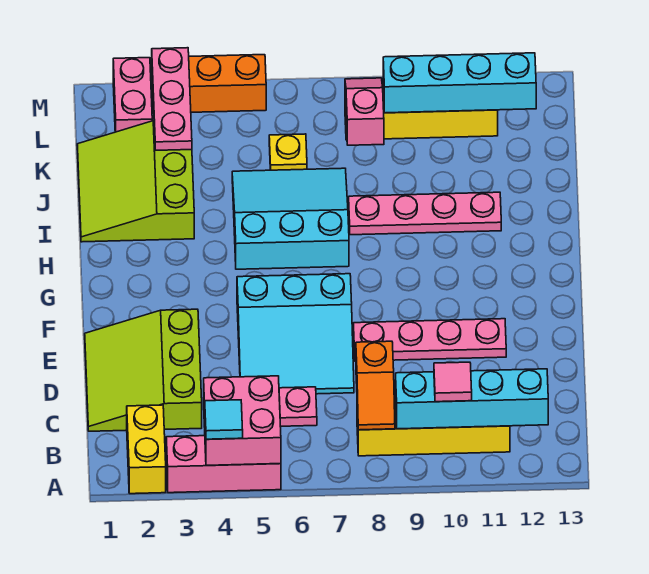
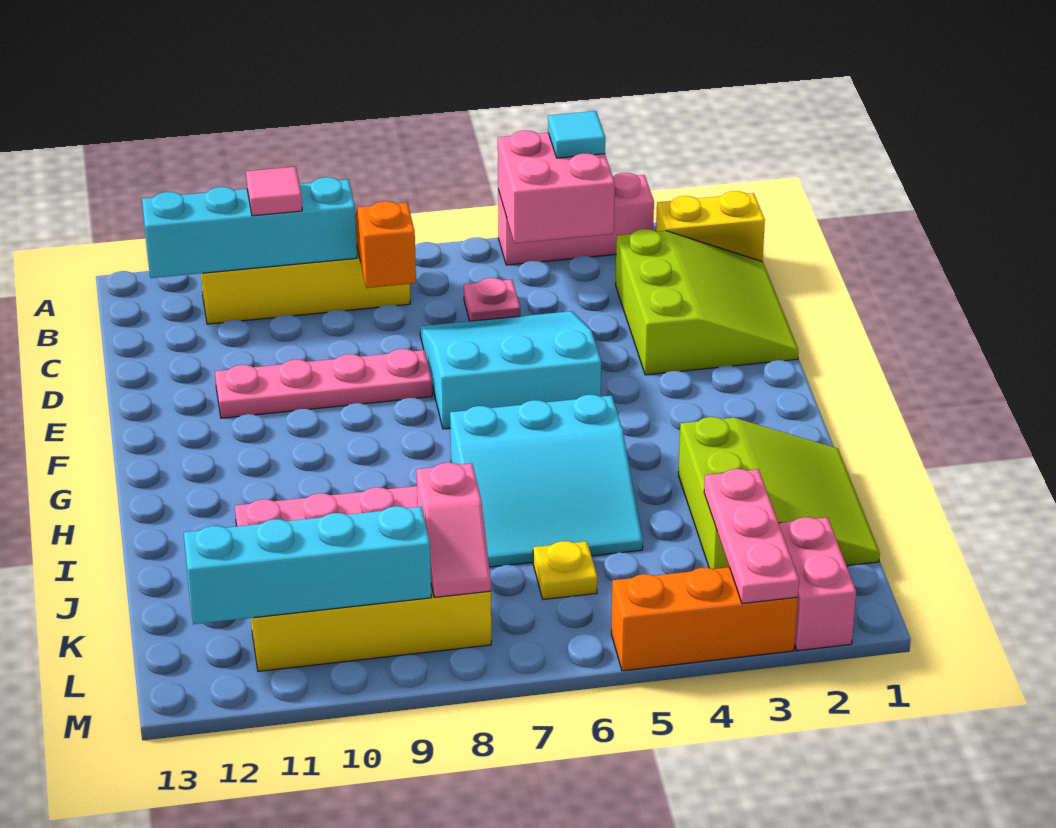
yellow brick A2:B2 level 1 -> yellow brick B1:B2 level 1

